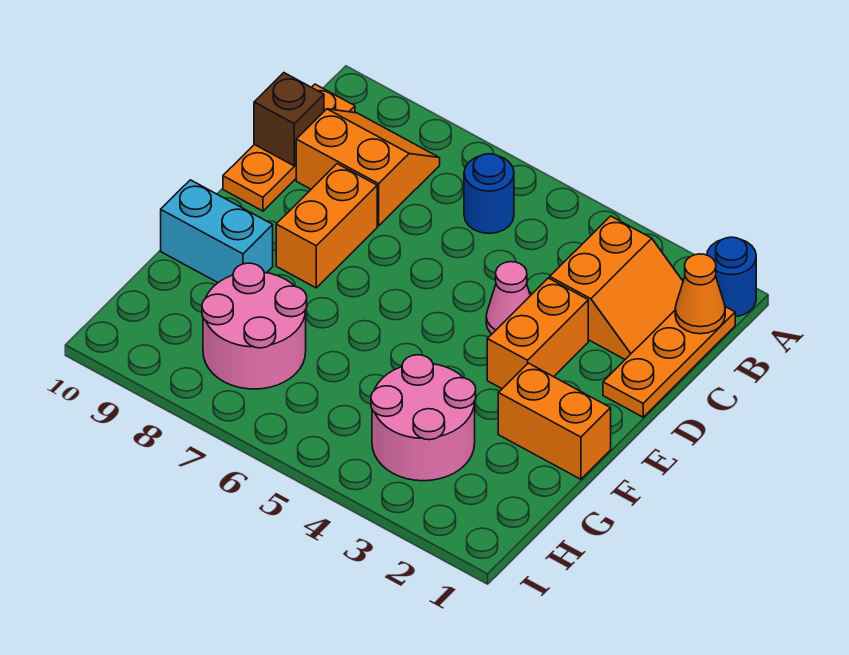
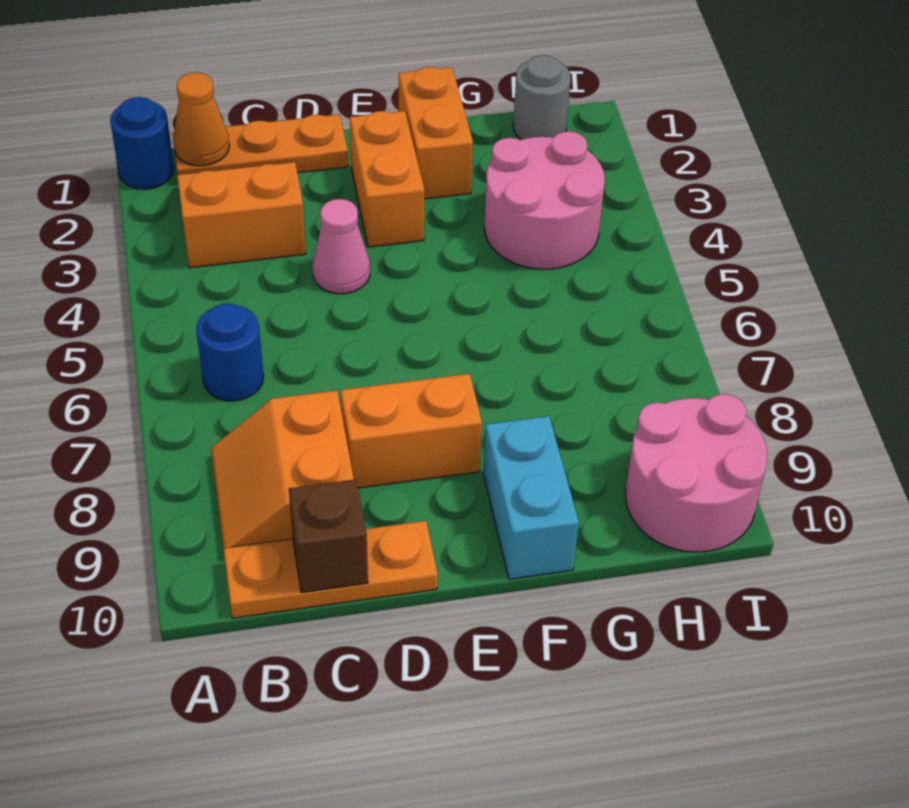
orange brick D3:E3 level 1 -> orange brick E2:E3 level 1
pink round brick G7:H8 level 1 -> pink round brick H9:I10 level 1
none -> grey round brick H1 level 1

